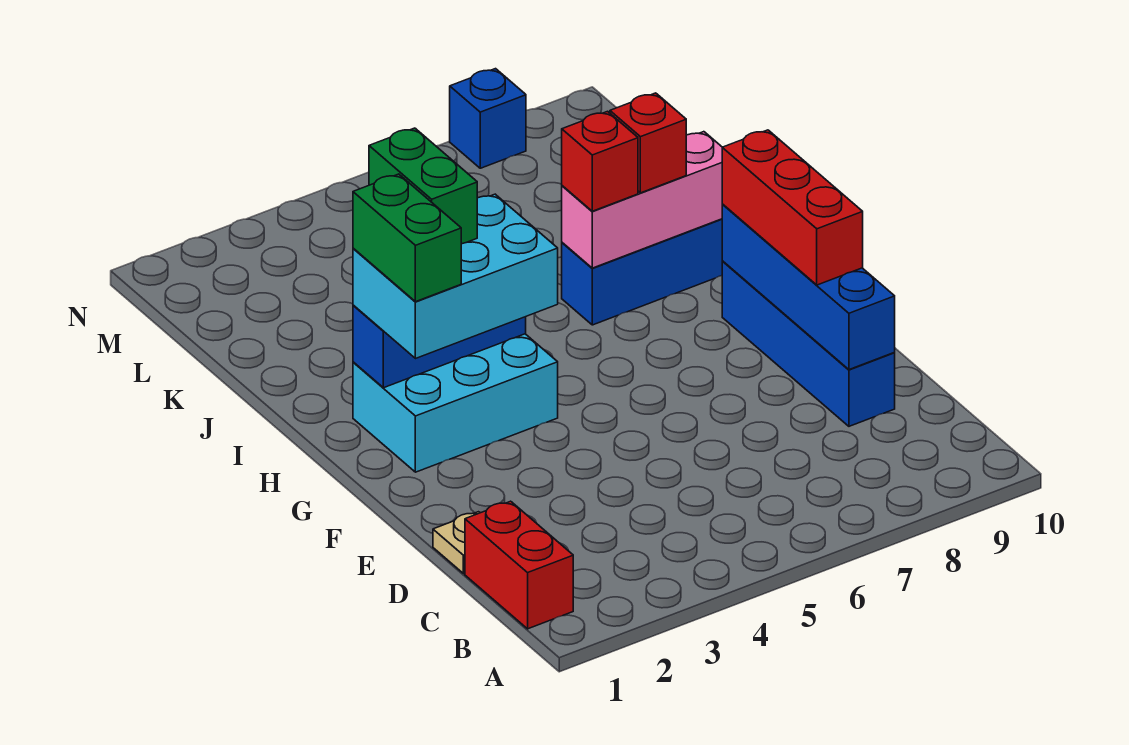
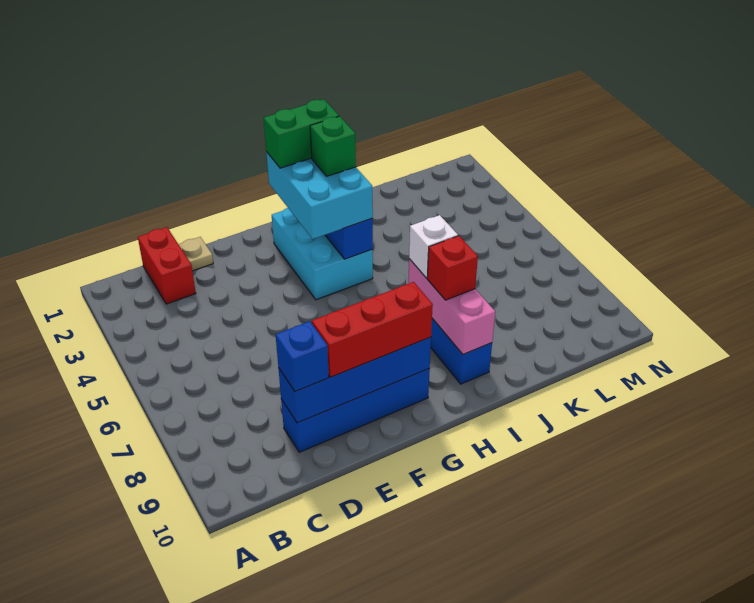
red brick B1:C1 level 1 -> red brick C1:C2 level 1
green brick H3:I3 level 4 -> green brick H3 level 4
red brick I7 level 3 -> white brick I7 level 3
blue brick N8 level 1 -> blue brick D9 level 3

